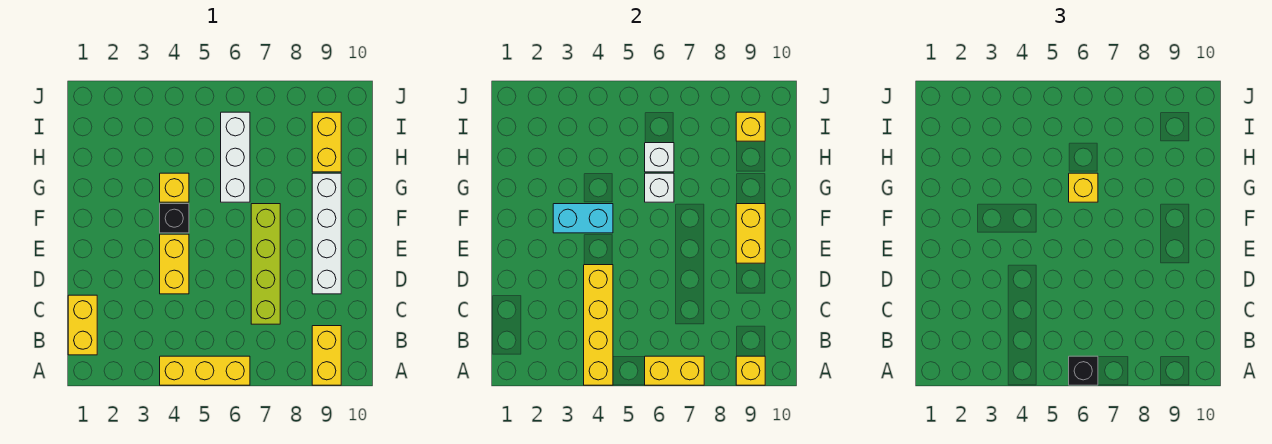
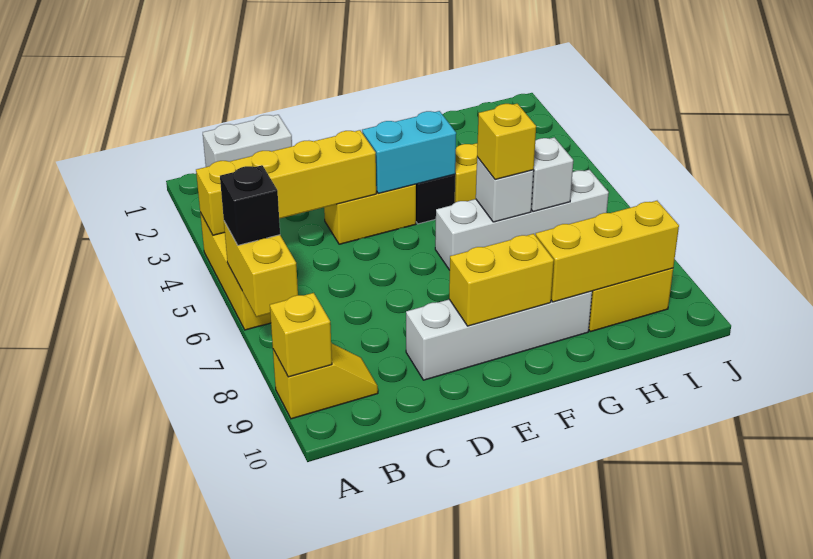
yellow brick A9:B9 level 1 -> yellow slope A9:B9 level 1 top A
yellow brick B1:C1 level 1 -> white brick B1:C1 level 1
lime brick C7:F7 level 1 -> none
cyan brick F3:F4 level 2 -> cyan brick E4:F4 level 2
white brick G6:I6 level 1 -> white brick F6:I6 level 1
yellow brick I9 level 2 -> yellow brick G9:I9 level 2

